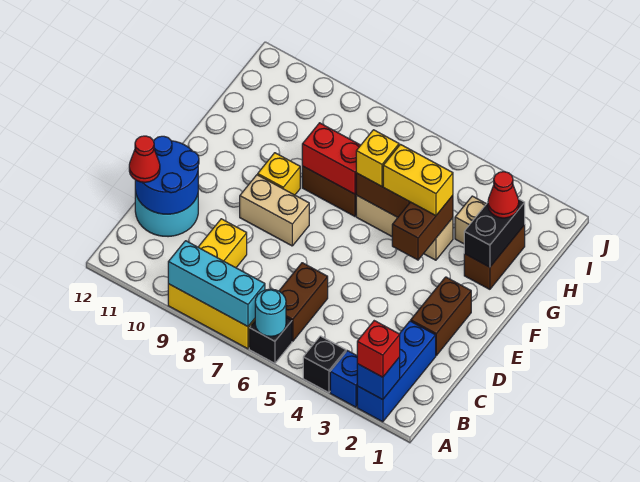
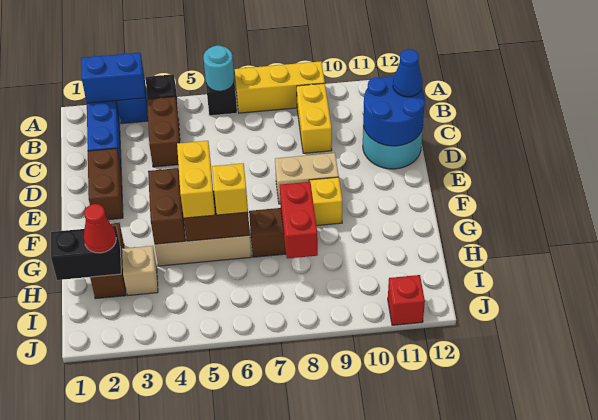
blue brick A2 level 2 -> blue brick A2:A3 level 2
red brick A2 level 3 -> red brick J11 level 1
cyan brick A7:A9 level 2 -> none
brown brick B6:C6 level 1 -> brown brick B4:C4 level 1
red cone C12 level 3 -> blue cone C12 level 3
black brick G2:H2 level 2 -> black brick H1:H2 level 2
yellow brick G4:G5 level 3 -> yellow brick F5:G5 level 3
red brick G7:G8 level 2 -> red brick G8:H8 level 2

